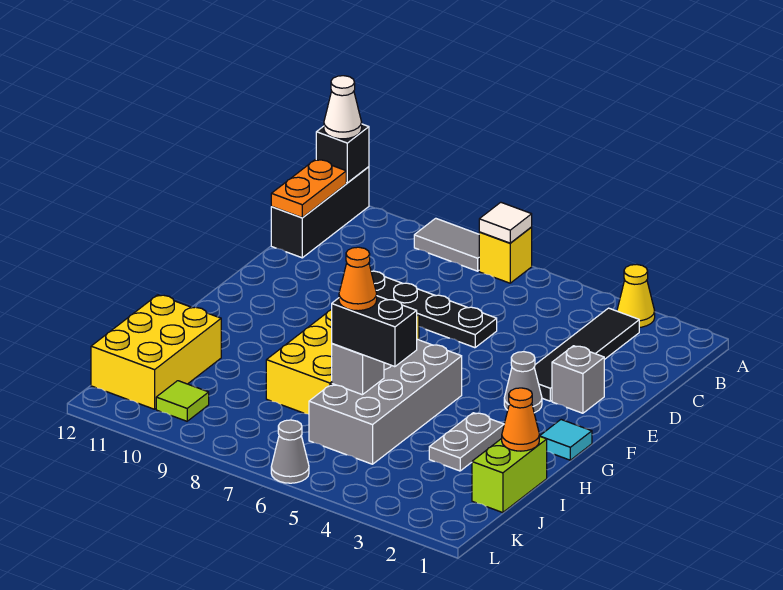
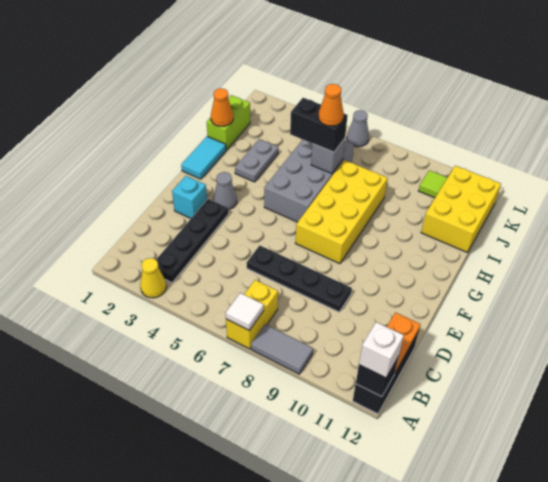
yellow brick A7 level 1 -> yellow brick A7:B7 level 1
white cone A12 level 3 -> white brick A12 level 3
black tile B3:E3 level 1 -> black plate B3:E3 level 1
grey brick E2 level 1 -> cyan brick E2 level 1
cyan tile G1 level 1 -> cyan tile G1:H1 level 1

